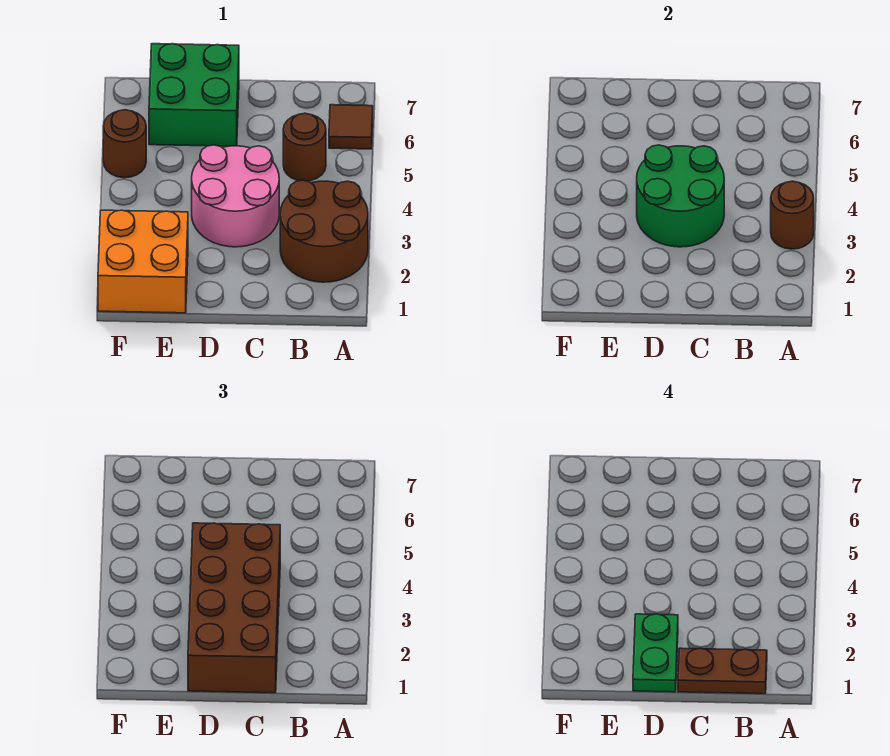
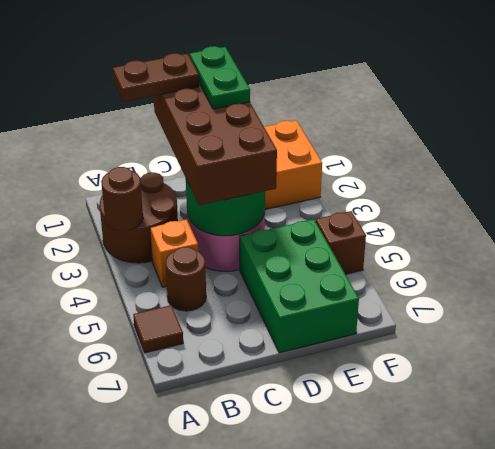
none -> orange brick B4 level 1
green brick D6:E7 level 1 -> green brick D5:E7 level 1
brown round brick F5 level 1 -> brown brick F5 level 1

